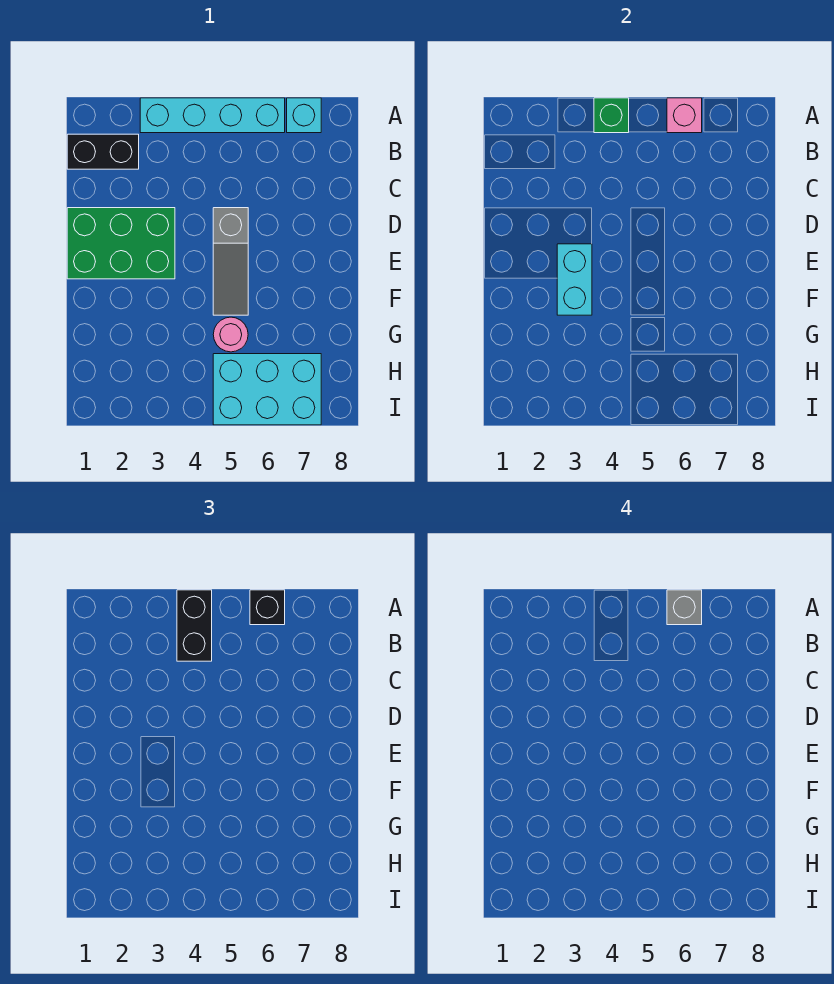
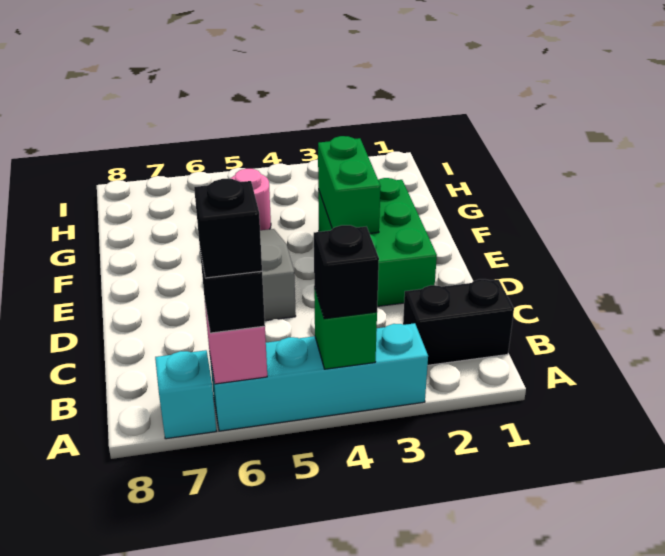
black brick A4:B4 level 3 -> black brick A4 level 3
grey brick A6 level 4 -> black brick A6 level 4
green brick D1:E3 level 1 -> green brick D2:F3 level 1
cyan brick E3:F3 level 2 -> green brick E3:F3 level 2
cyan brick H5:I7 level 1 -> none

